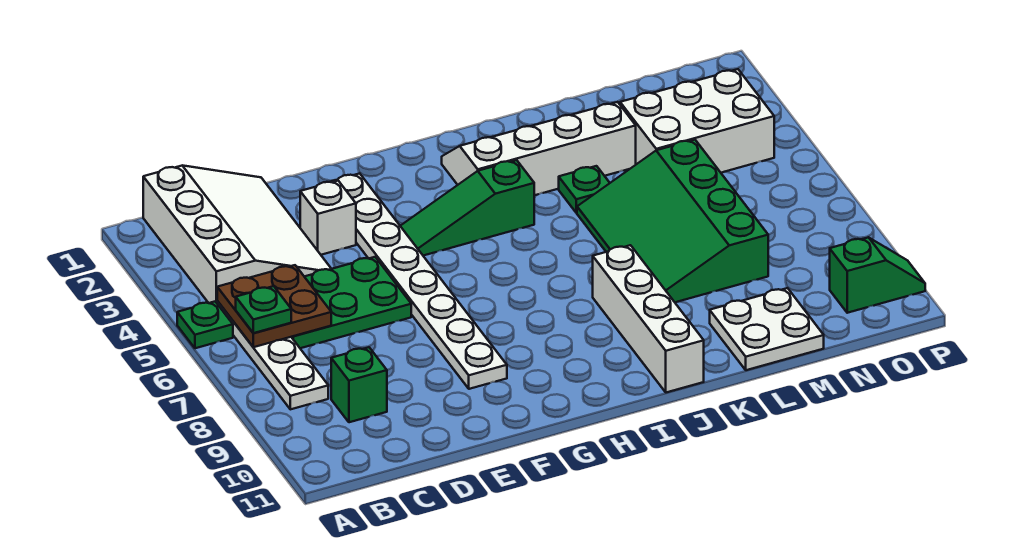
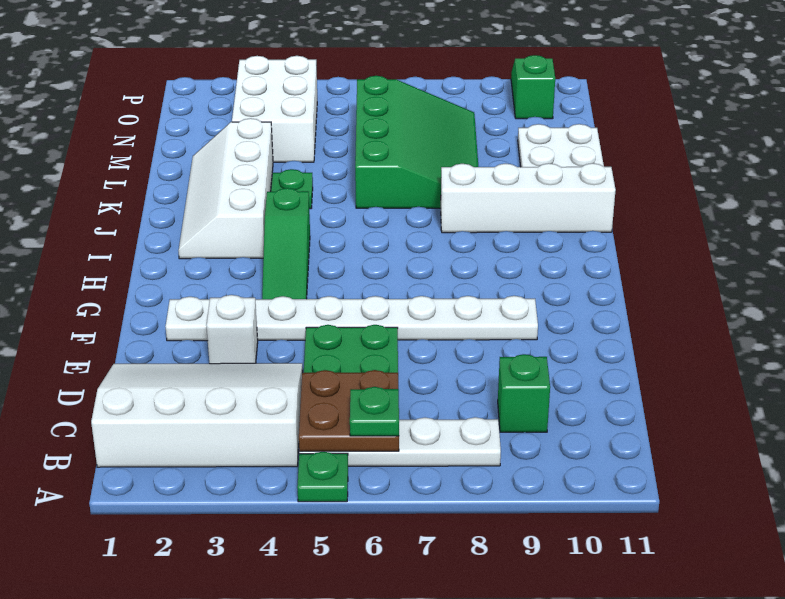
green slope K5:M8 level 1 top M -> green slope K6:N8 level 1 top 6

